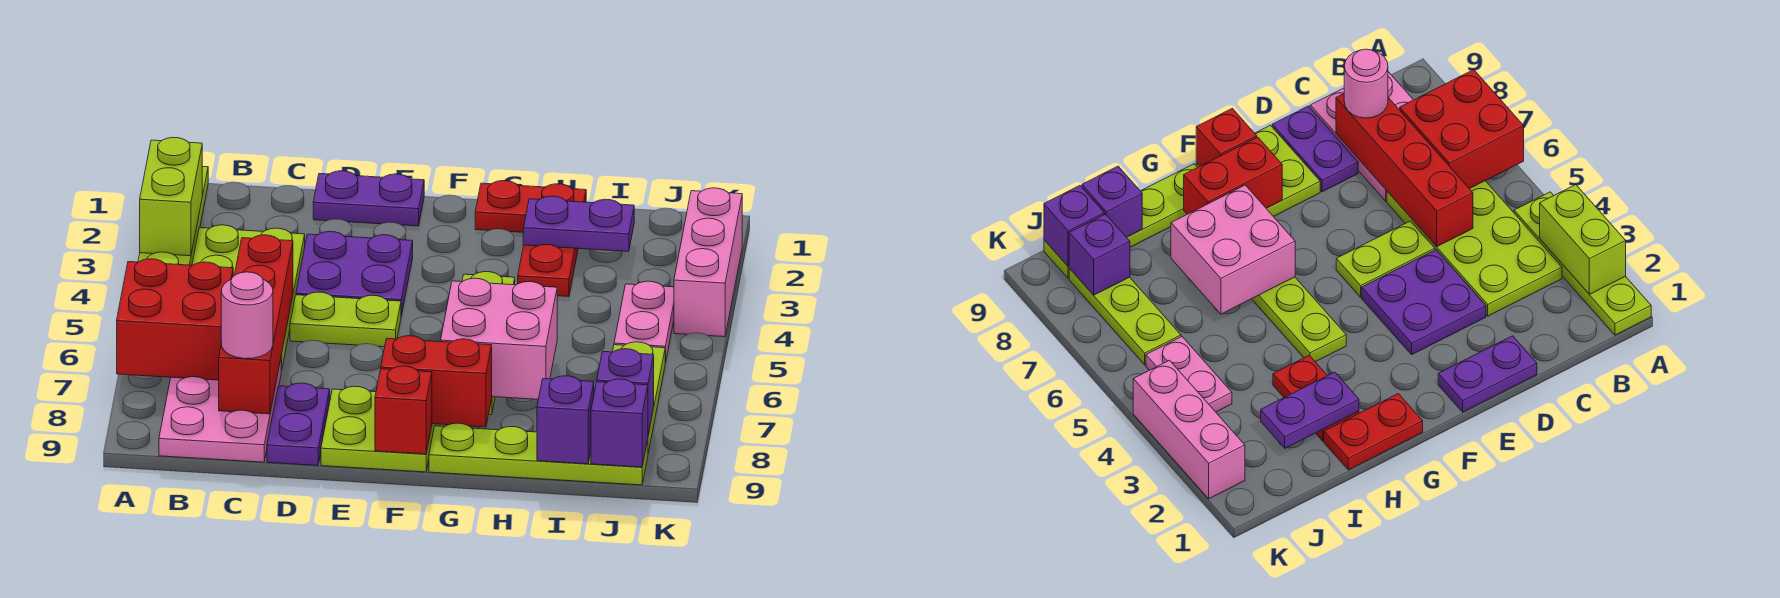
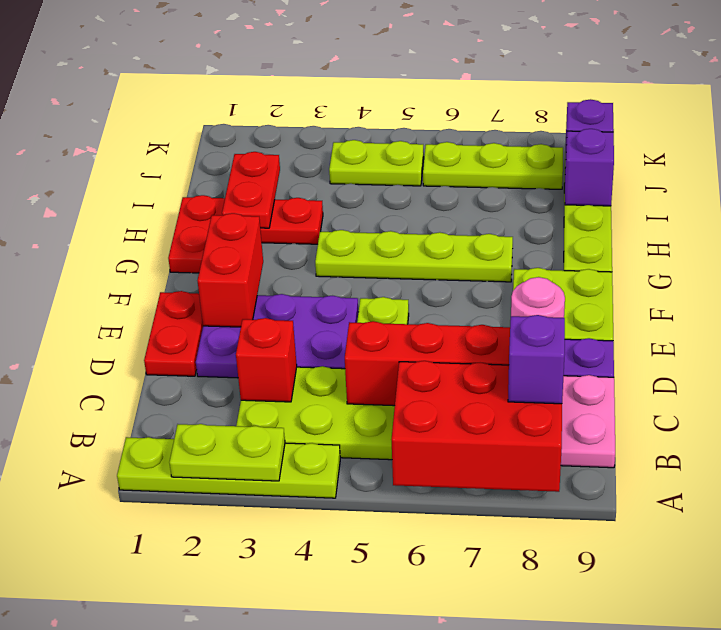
lime brick A2:A3 level 2 -> lime plate A2:A3 level 2
red brick A6:B7 level 2 -> red brick A6:B8 level 2
purple plate D1:E1 level 1 -> red plate D1:E1 level 1
purple plate D3:E4 level 1 -> purple plate D2:E4 level 1
red brick F8:G8 level 2 -> red brick E2:F2 level 2
red brick F9 level 2 -> red brick C3 level 2
pink brick G6:H7 level 2 -> none
purple plate H2:I2 level 2 -> red plate H2:I2 level 2
pink plate J4:J5 level 1 -> lime plate J4:J5 level 1
purple brick J8 level 2 -> purple brick B8 level 3
pink brick K2:K4 level 1 -> none

